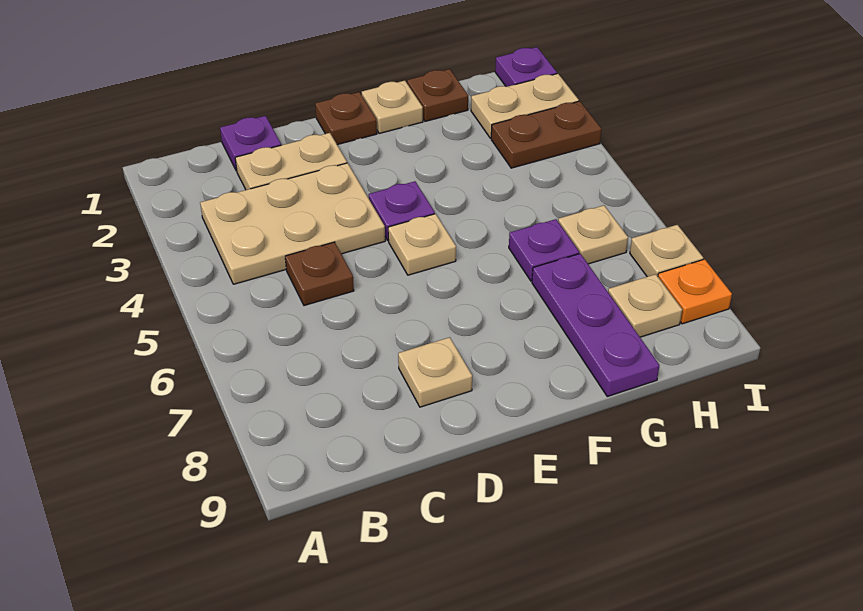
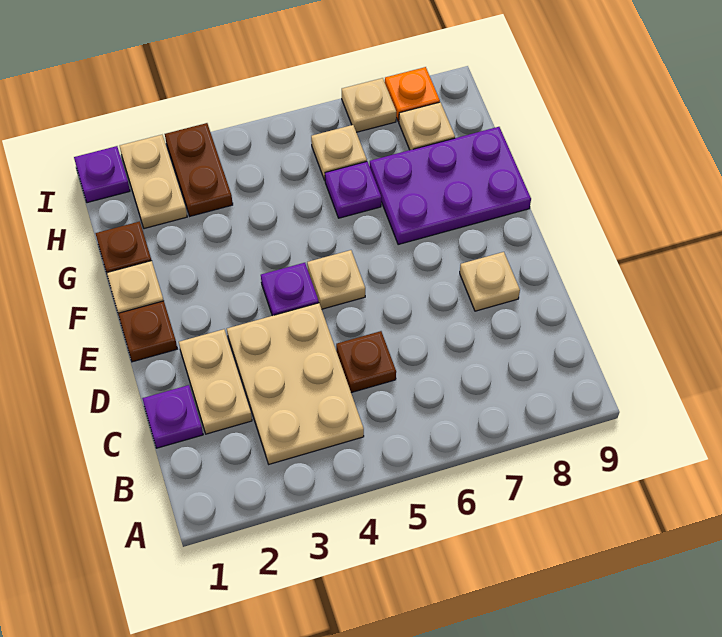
purple plate G7:G9 level 1 -> purple plate F7:G9 level 1

